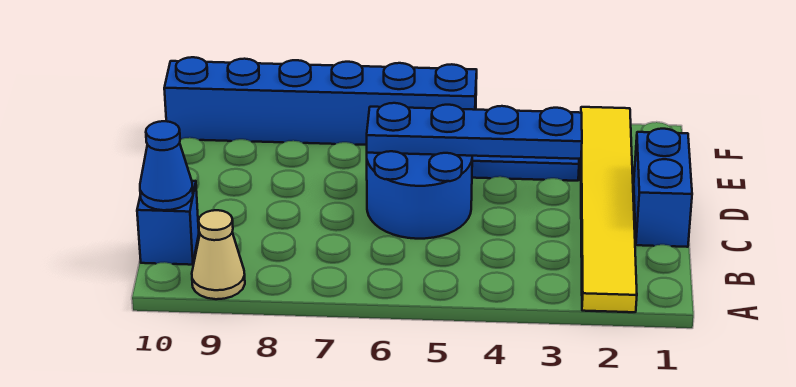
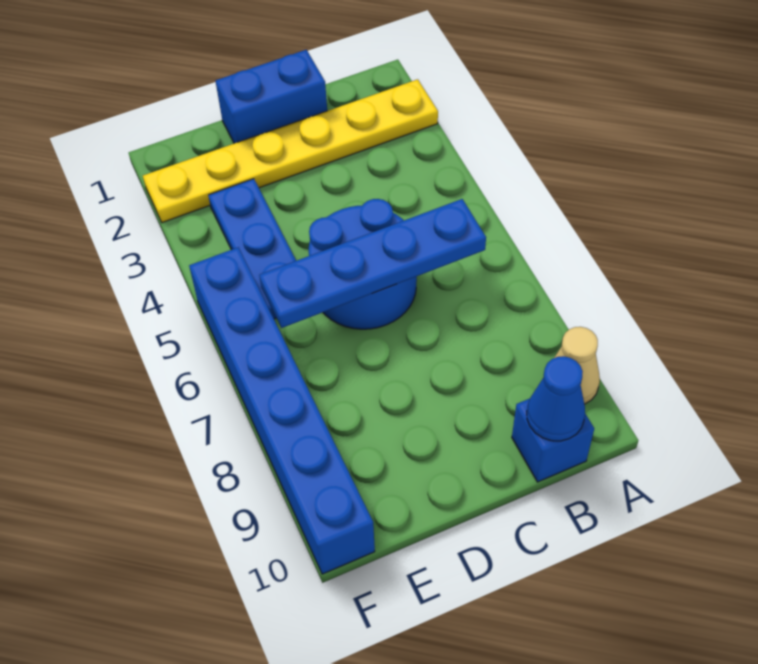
yellow tile A2:F2 level 1 -> yellow plate A2:F2 level 1
blue plate D3:D6 level 2 -> blue plate B6:E6 level 2

